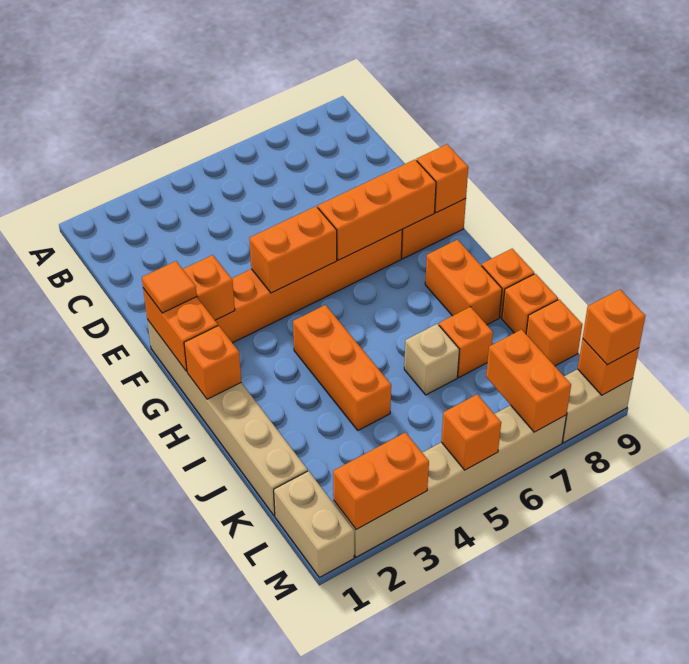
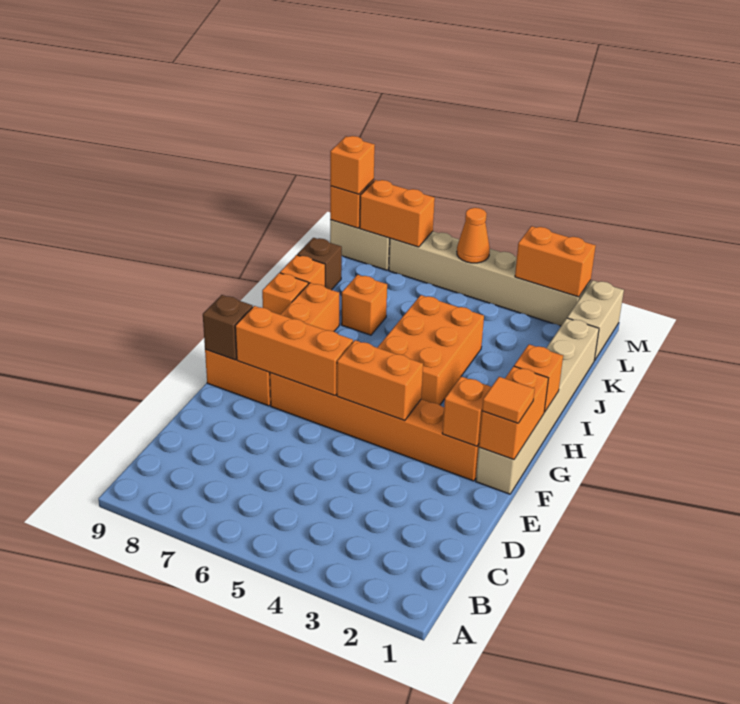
orange brick F9 level 2 -> brown brick F9 level 2
orange brick H4:J4 level 1 -> orange brick H4:J5 level 1
tan brick J6 level 1 -> none
orange brick K9 level 1 -> brown brick K9 level 1
orange brick L7:M7 level 2 -> orange brick M7:M8 level 2
orange brick M5 level 2 -> orange cone M5 level 2

